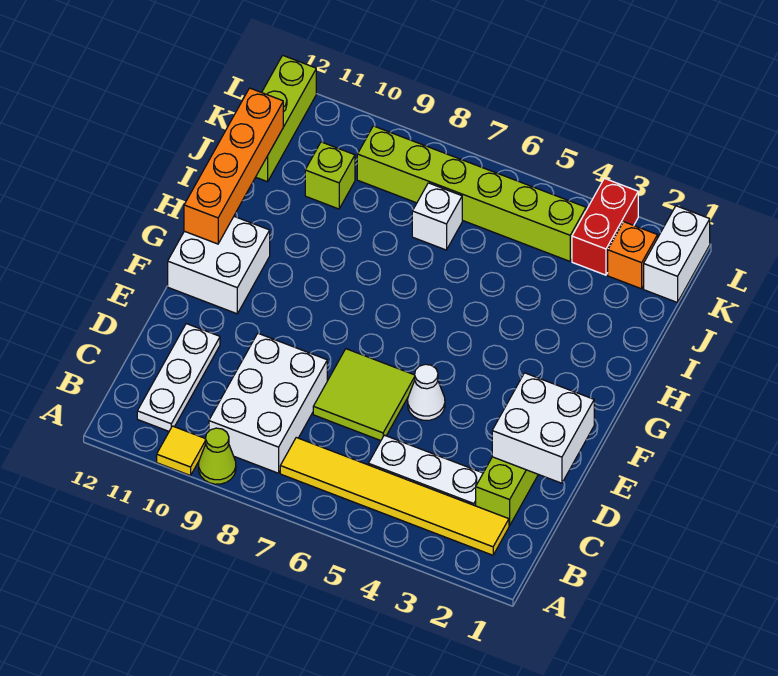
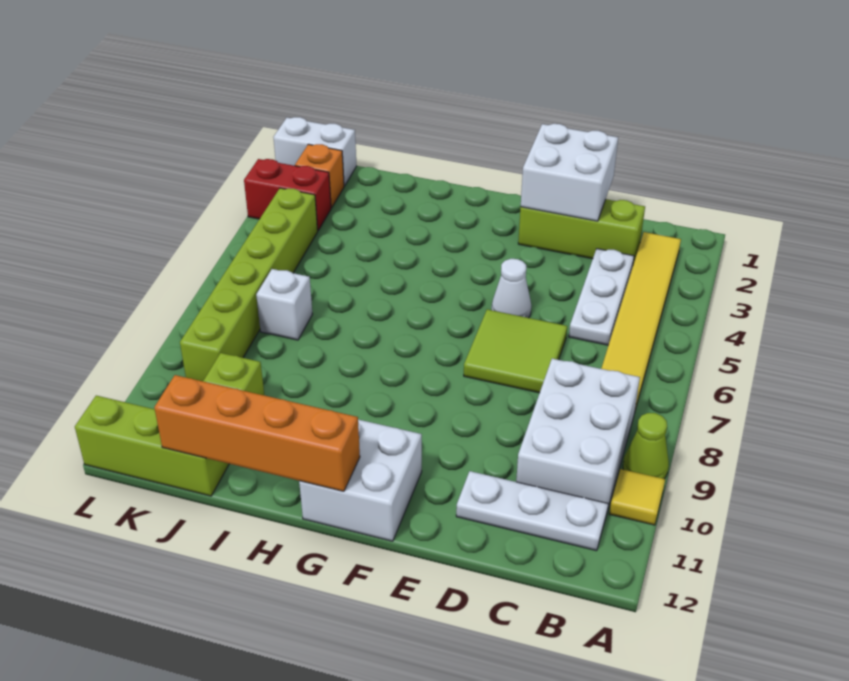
white brick B8:D9 level 1 -> white brick B8:C10 level 1

